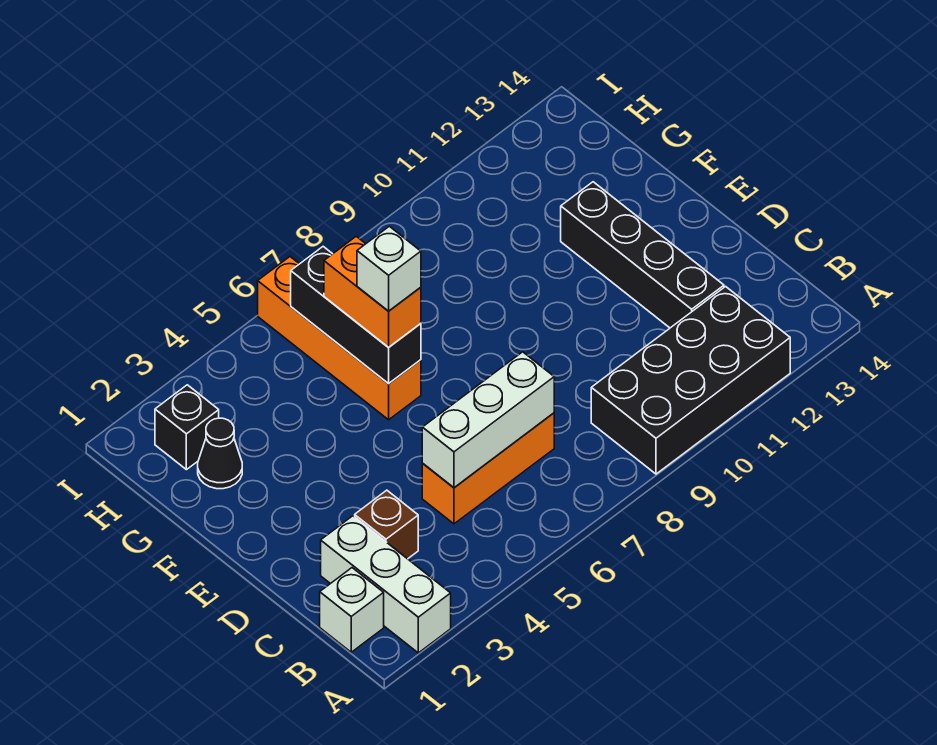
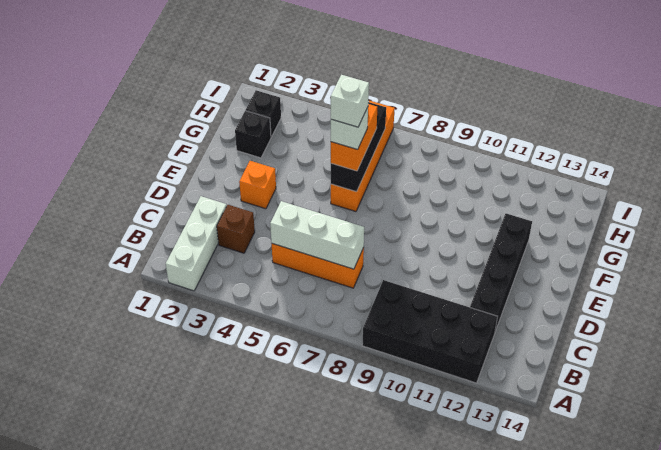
white brick B1 level 1 -> white brick F6 level 5
none -> orange brick E3 level 1
black cone G2 level 1 -> black brick G2 level 1

